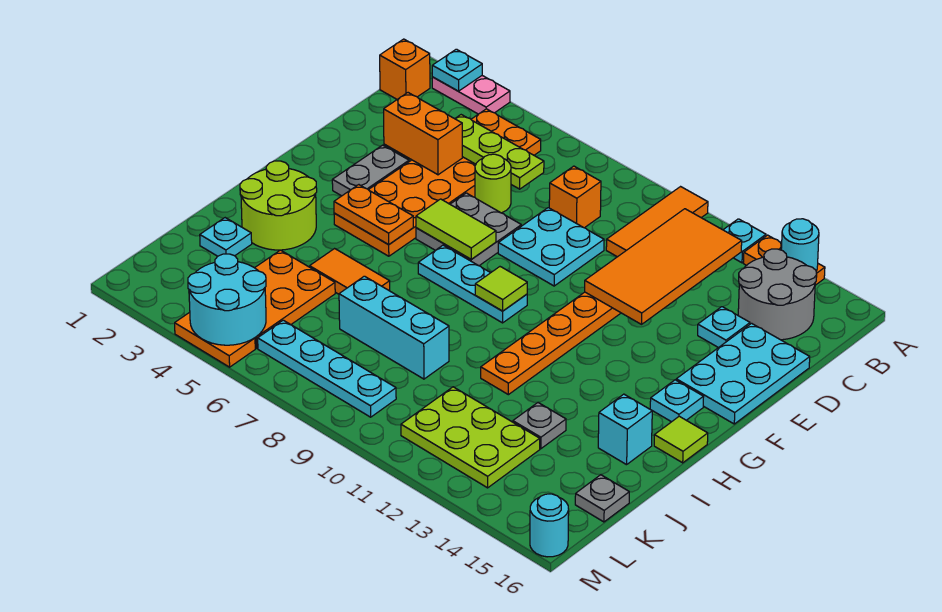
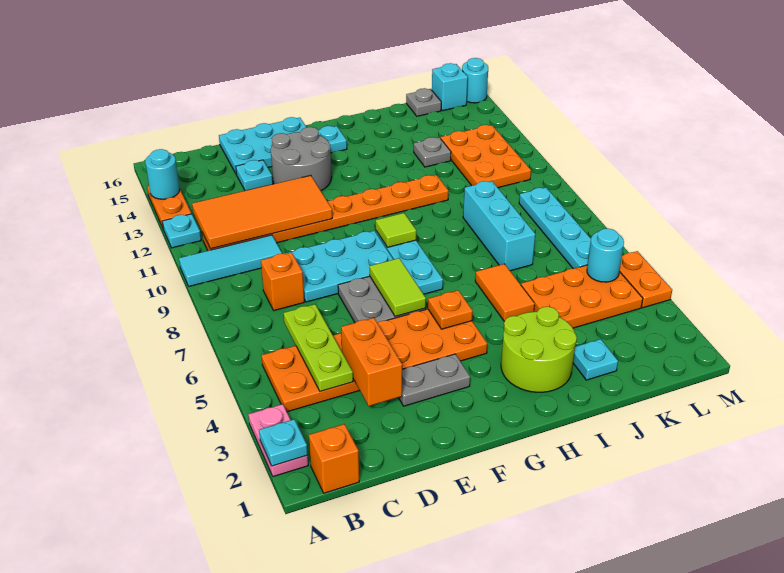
orange tile A10:C10 level 1 -> cyan tile A10:C10 level 1
grey round brick B14:C15 level 1 -> grey round brick E13:F14 level 1
lime round brick D6 level 1 -> none
cyan plate D8:E9 level 1 -> cyan plate D8:F9 level 1
orange plate G4:G5 level 2 -> orange plate G5 level 2
lime tile H16 level 1 -> none
cyan brick I15 level 1 -> cyan brick L16 level 1
lime plate K11:L13 level 1 -> orange plate K11:L13 level 1
cyan round brick L4:M5 level 2 -> cyan round brick L5 level 2

